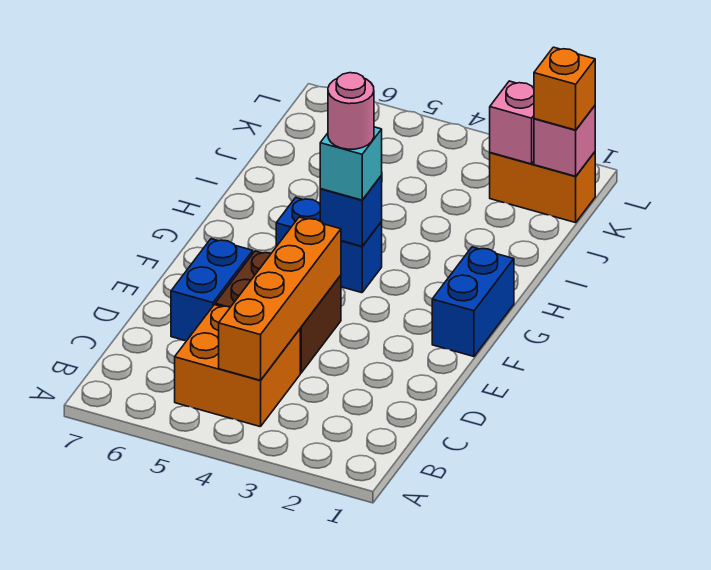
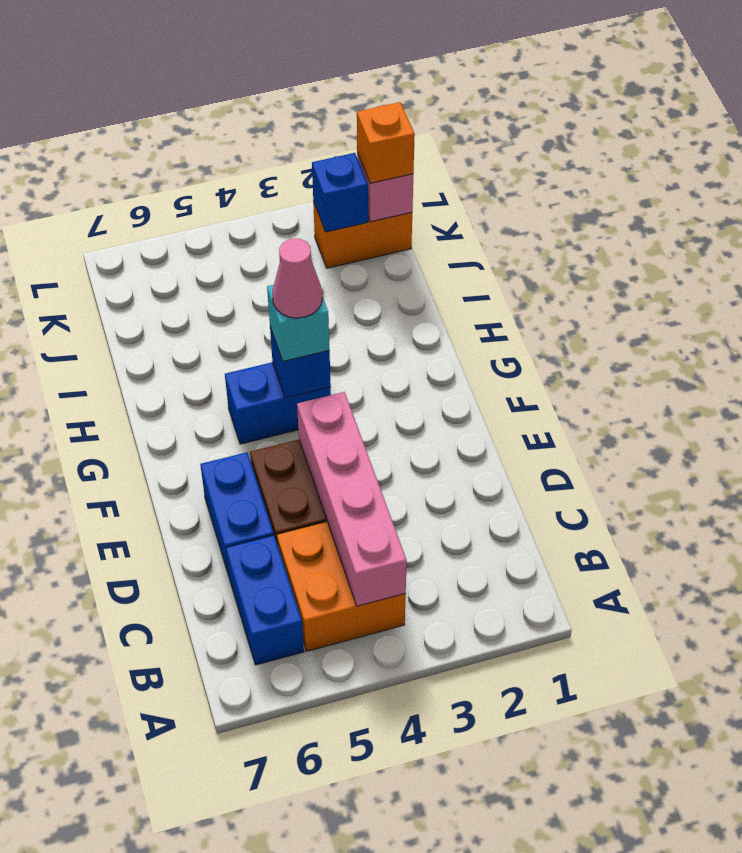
orange brick B4:E4 level 2 -> pink brick B4:E4 level 2
blue brick F1:G1 level 1 -> blue brick B6:C6 level 1
pink round brick G4 level 4 -> pink cone G4 level 4
pink brick K2 level 2 -> blue brick K2 level 2

